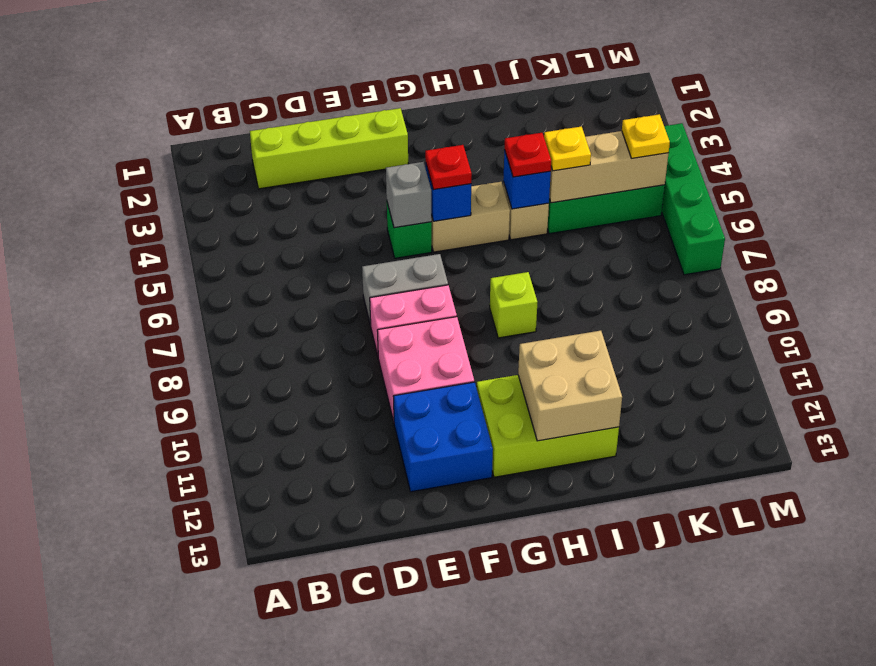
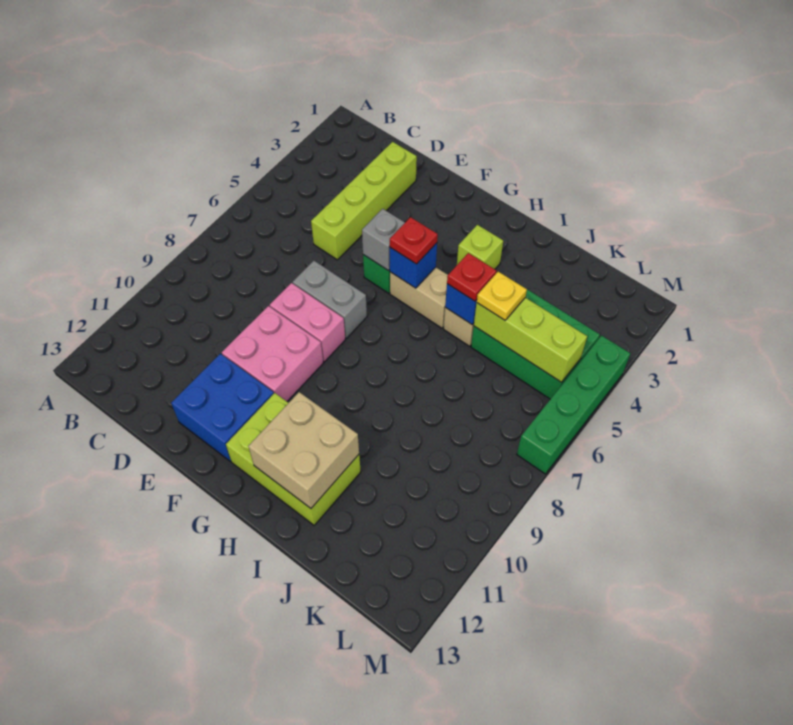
lime brick C2:F2 level 1 -> lime brick D2:D5 level 1
lime brick H8 level 1 -> lime brick H3 level 1
tan brick J5:L5 level 2 -> lime brick J5:L5 level 2
yellow plate L5 level 3 -> none

